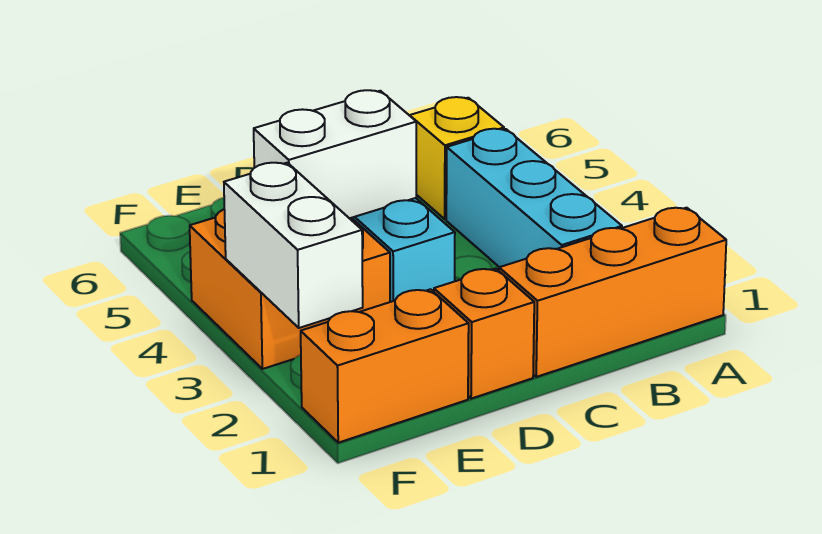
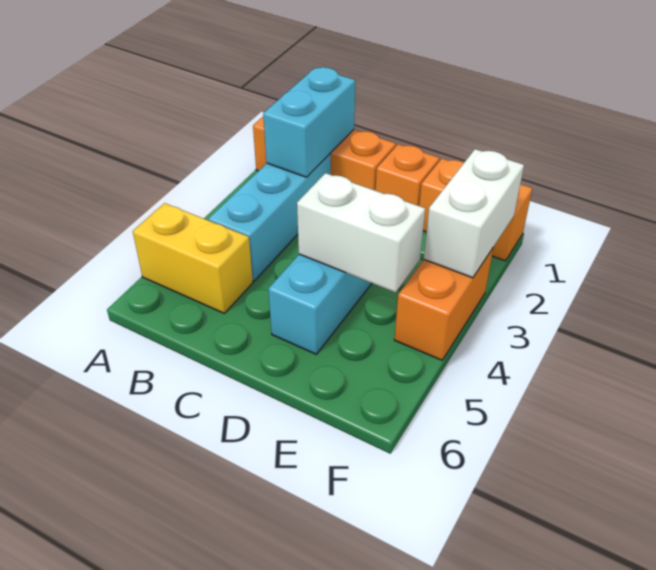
none -> cyan brick B1:B2 level 2
yellow brick B5 level 1 -> yellow brick A5:B5 level 1
orange brick E3:F4 level 1 -> orange brick F3:F4 level 1

